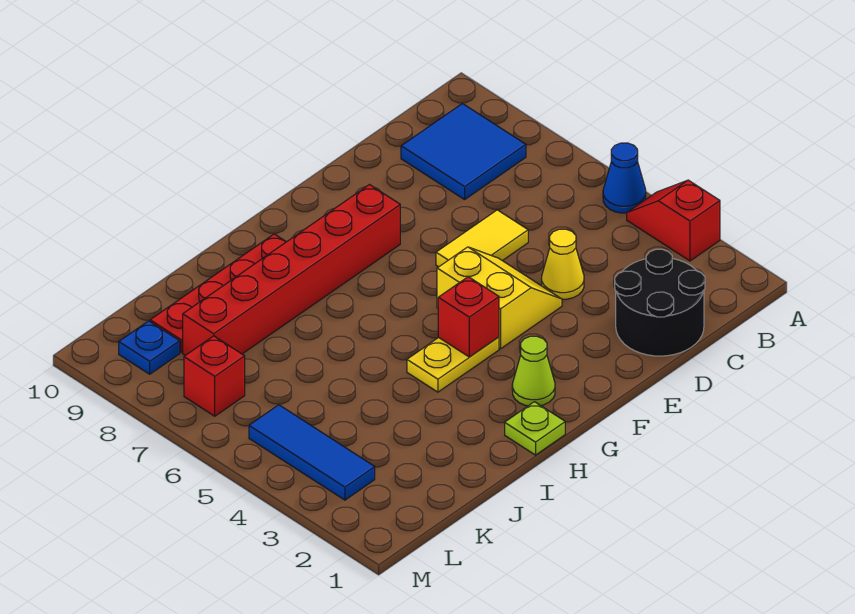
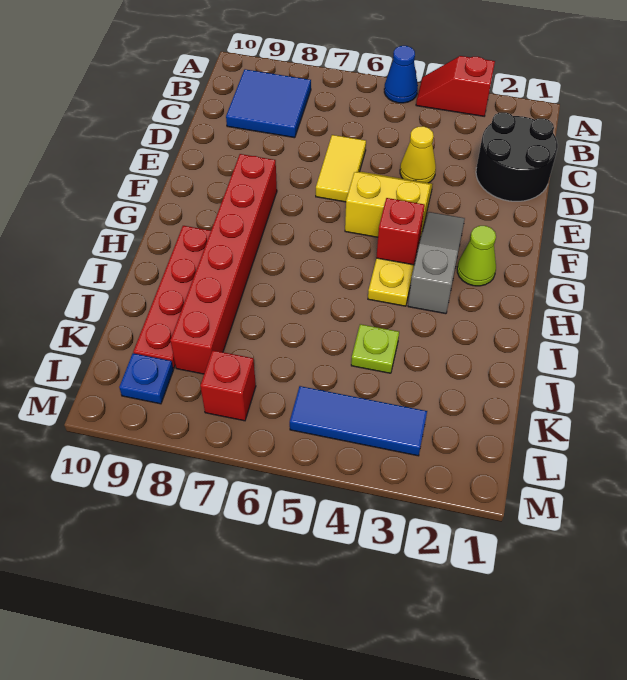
none -> grey slope F3:H3 level 1 top H
lime plate H1 level 1 -> lime plate J4 level 1

